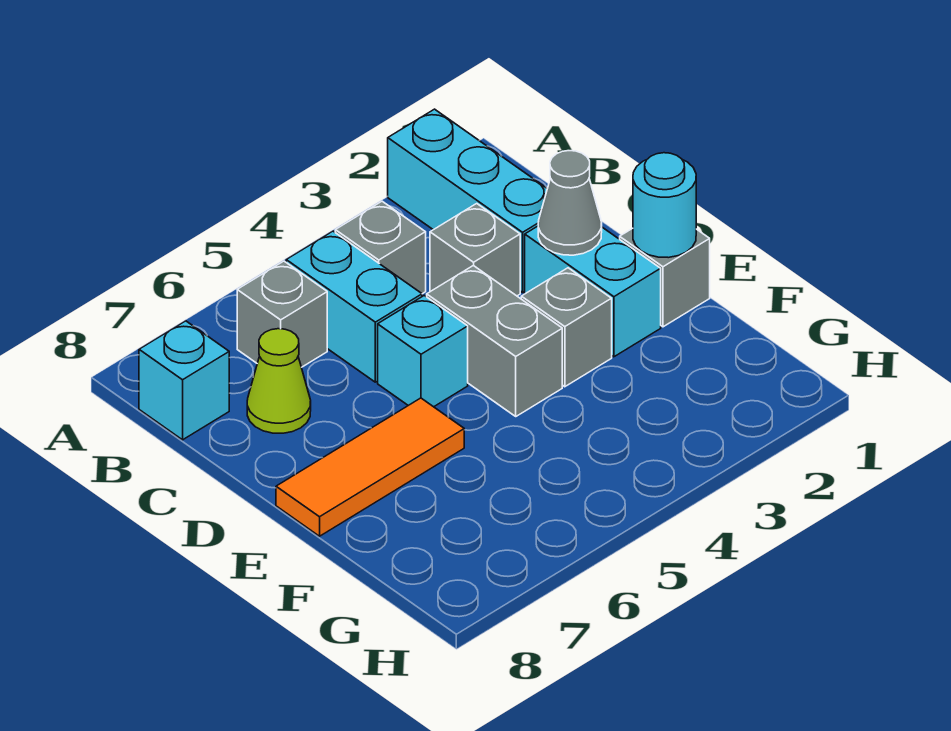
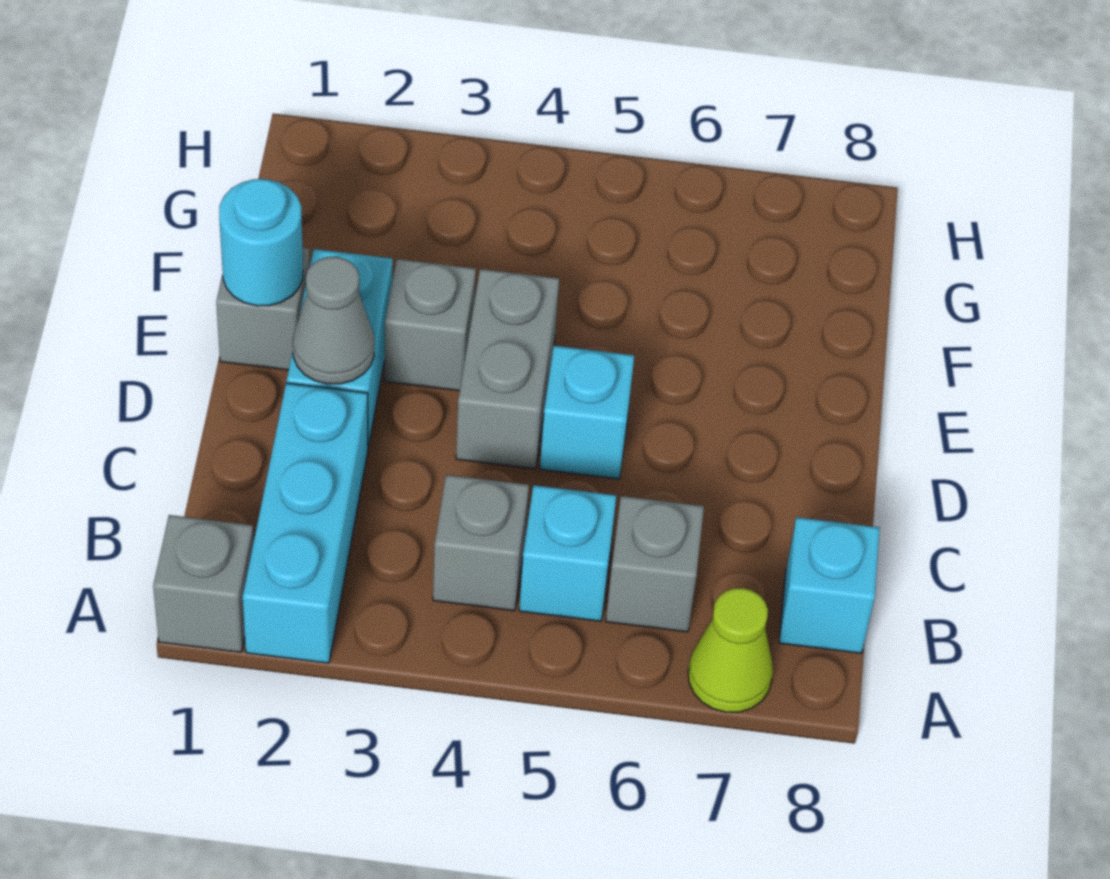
cyan brick B5:C5 level 1 -> cyan brick B5 level 1
grey brick C3 level 1 -> grey brick A1 level 1
lime cone C7 level 1 -> lime cone A7 level 1
orange tile E6:E8 level 1 -> none

